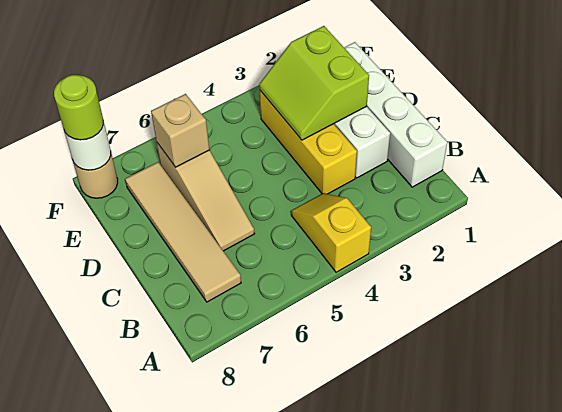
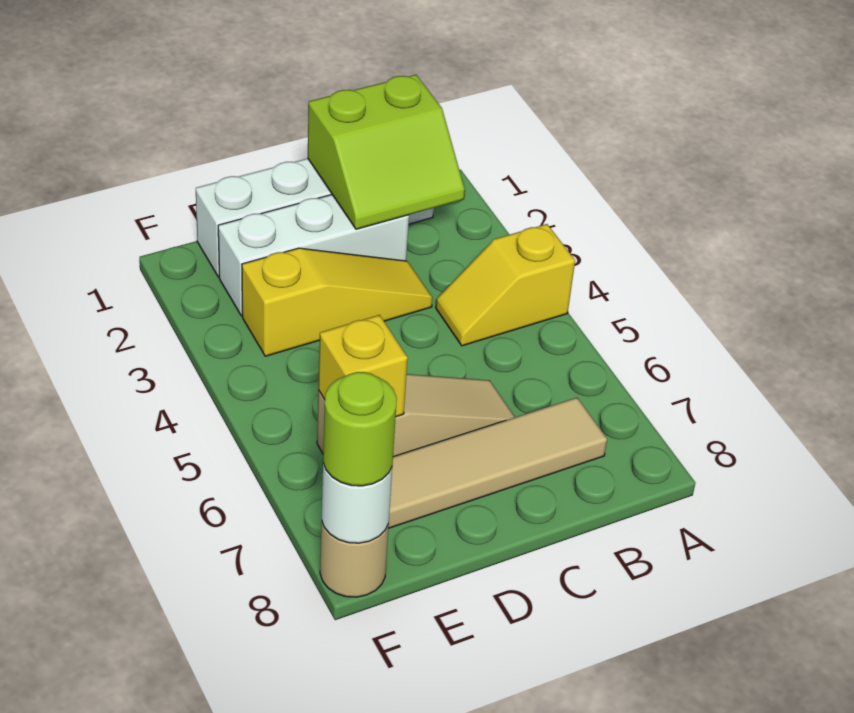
yellow brick C3:E3 level 1 -> yellow slope C3:E3 level 1 top E
lime slope D2:E3 level 2 top 2 -> lime slope B1:C2 level 2 top 1
tan brick E6 level 2 -> yellow brick E6 level 2

